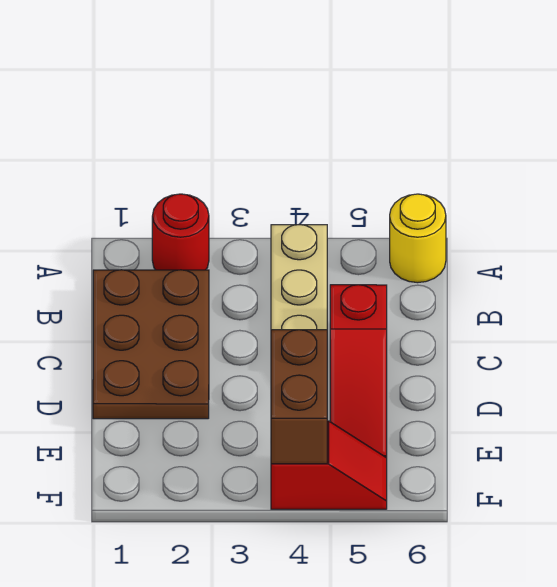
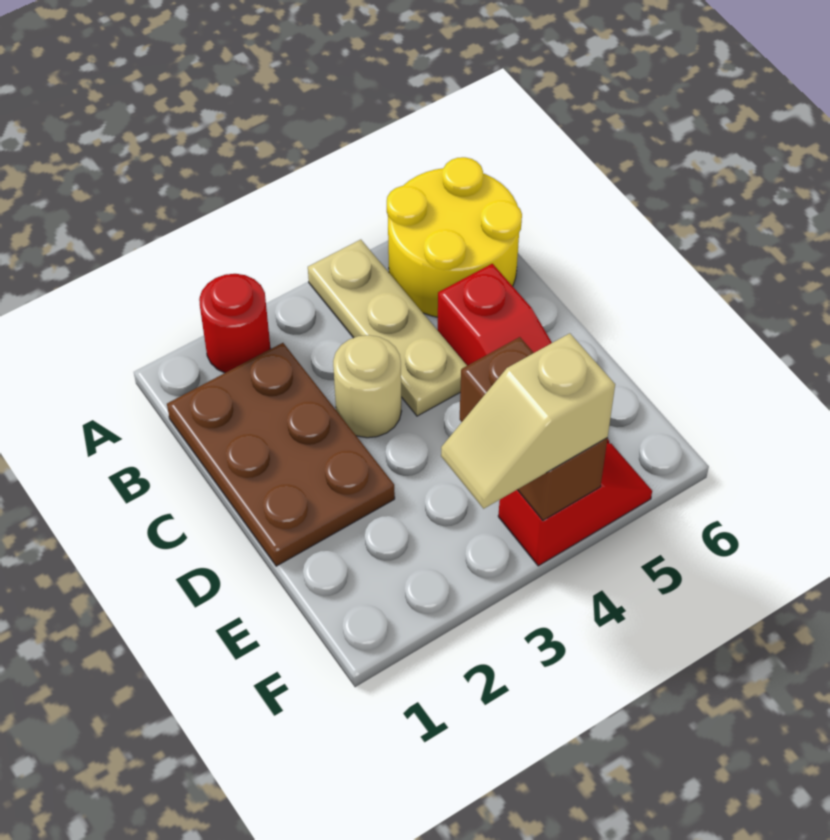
yellow round brick A6 level 1 -> yellow round brick A5:B6 level 1
none -> tan round brick C3 level 1
none -> tan slope F3:F4 level 3 top 4

